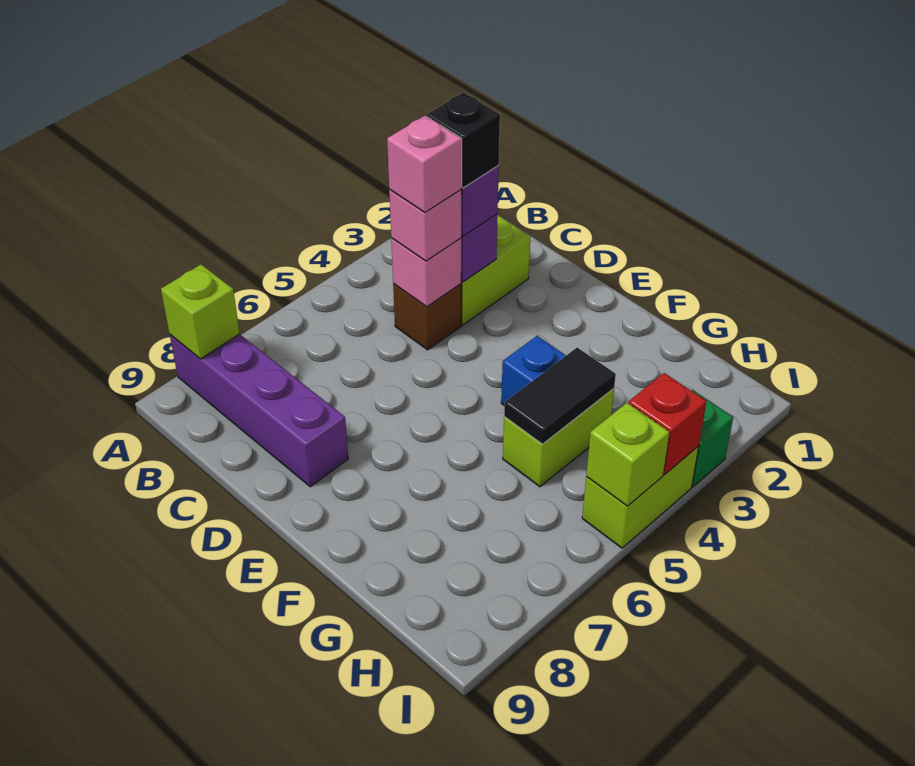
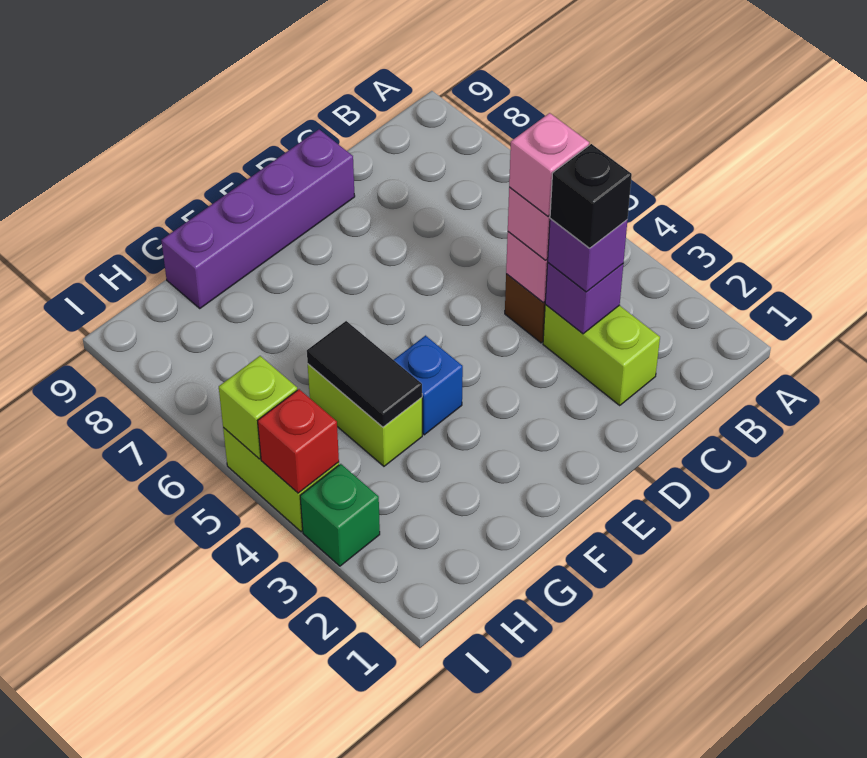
purple brick A8:D8 level 1 -> purple brick D9:G9 level 1
lime brick A8 level 2 -> none

